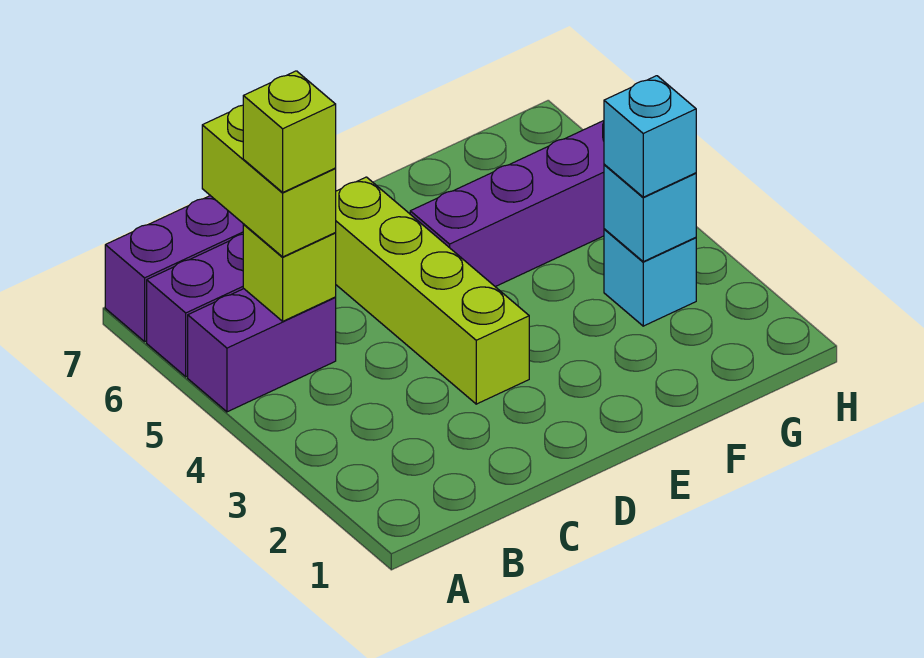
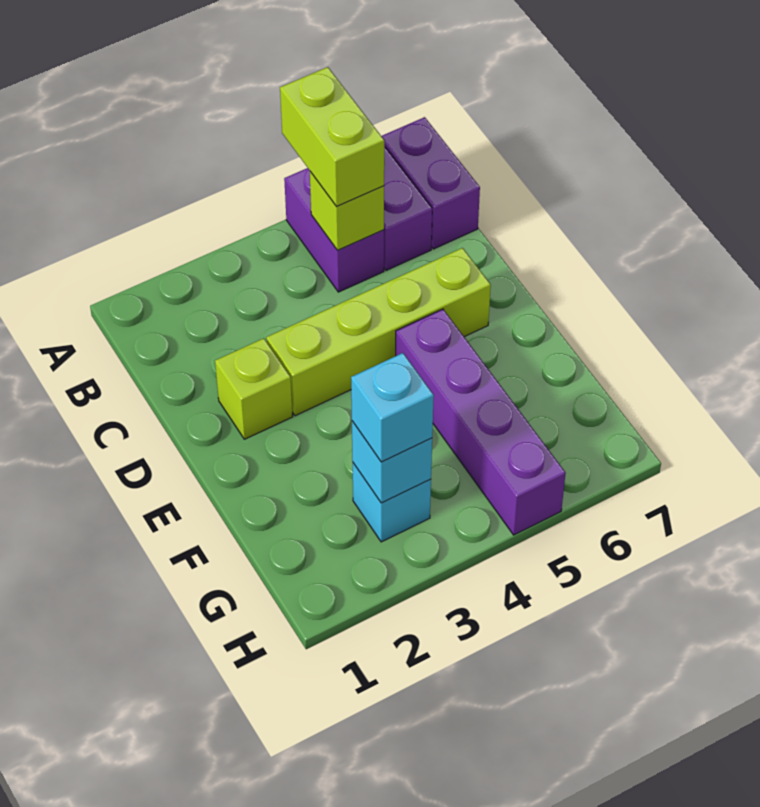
lime brick B5:B6 level 3 -> lime brick A5:B5 level 3
lime brick B5 level 4 -> lime brick D2 level 1

